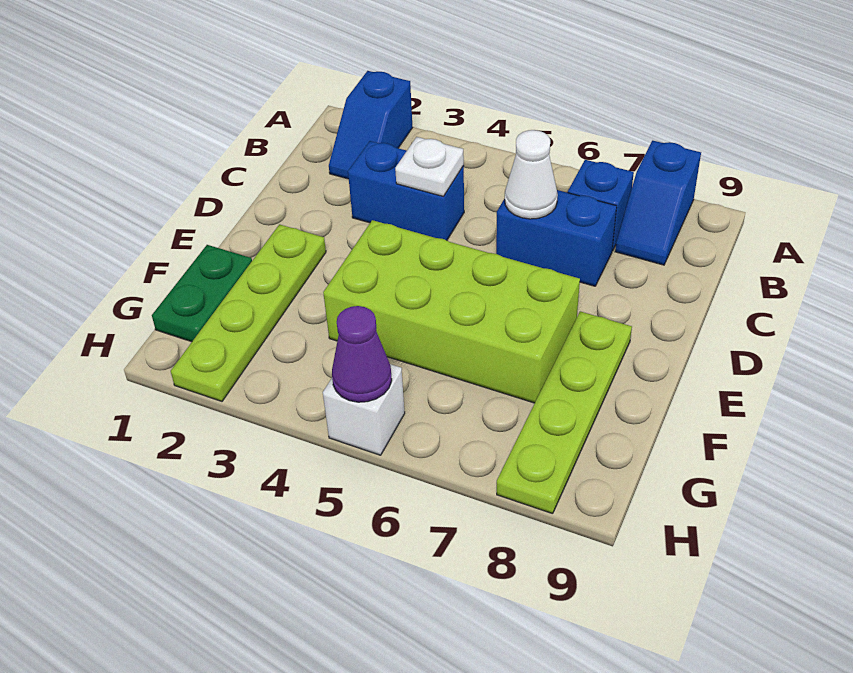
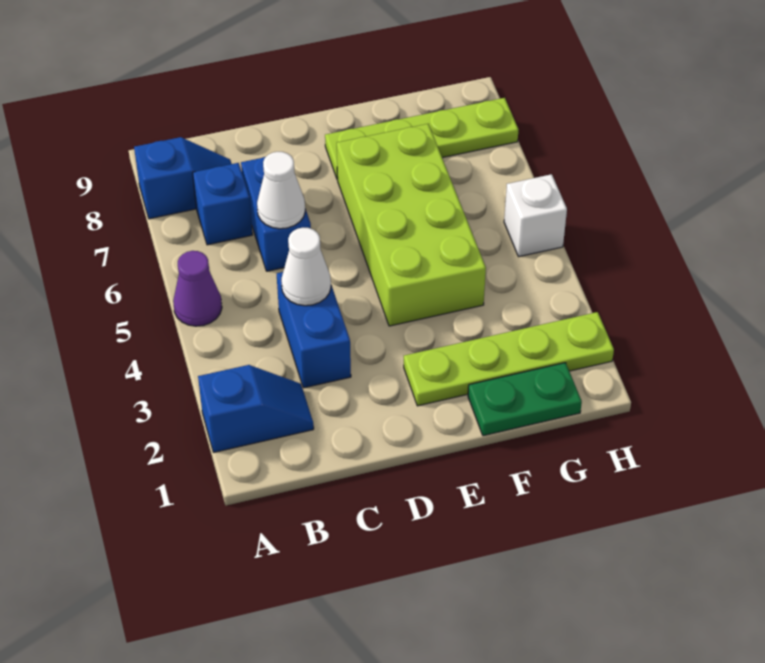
white plate C4 level 2 -> white cone C4 level 2
purple cone H5 level 2 -> purple cone A5 level 1

